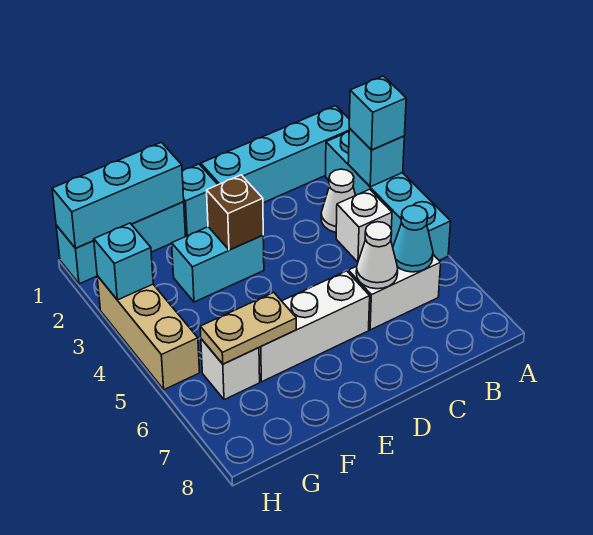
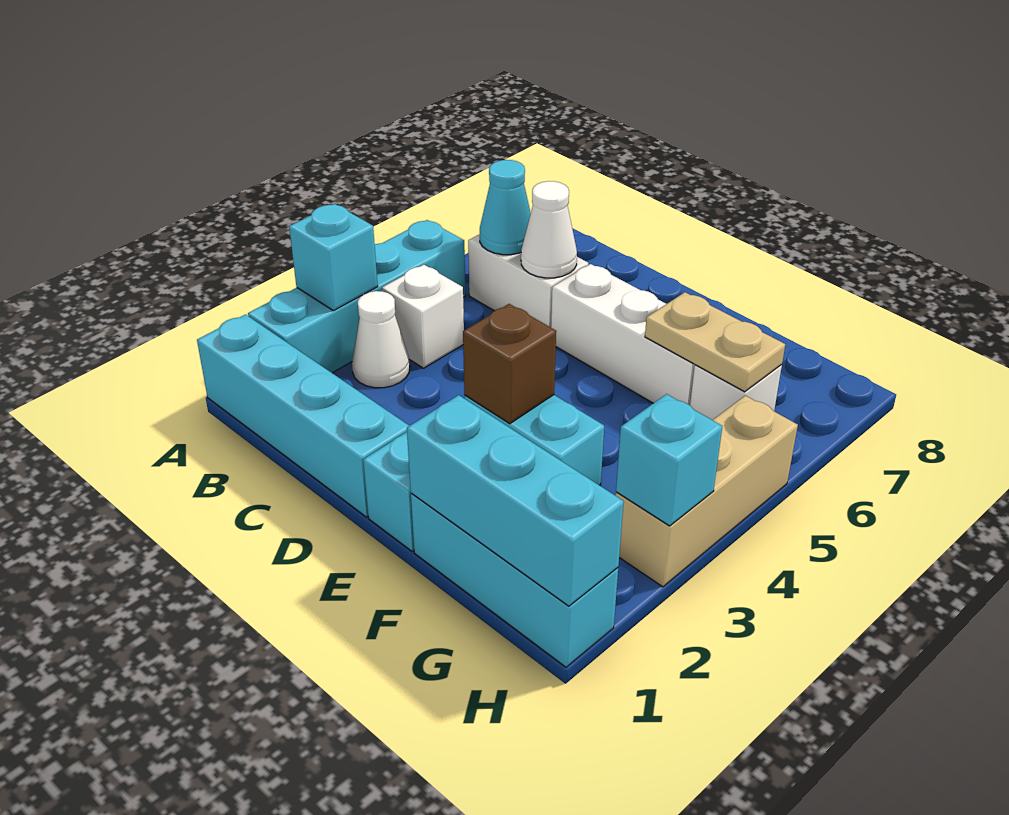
cyan brick A3 level 3 -> none

